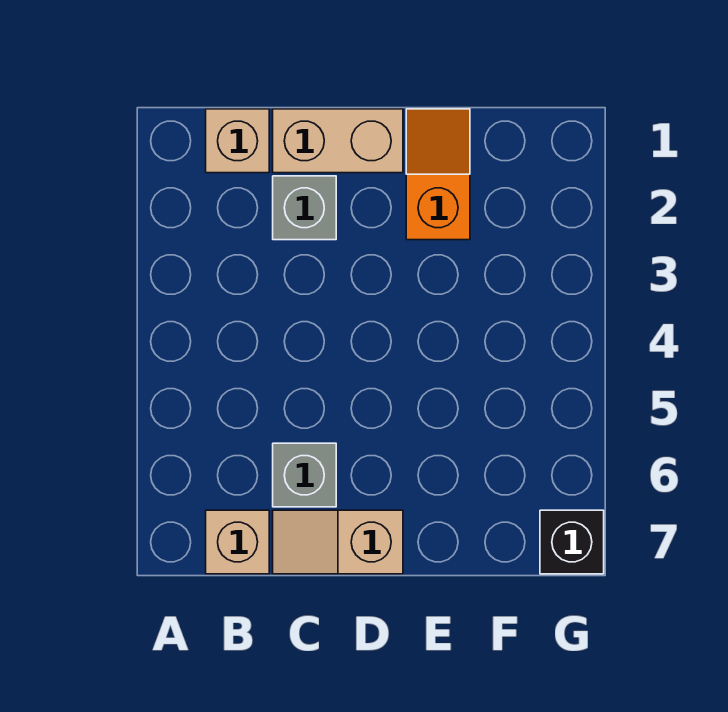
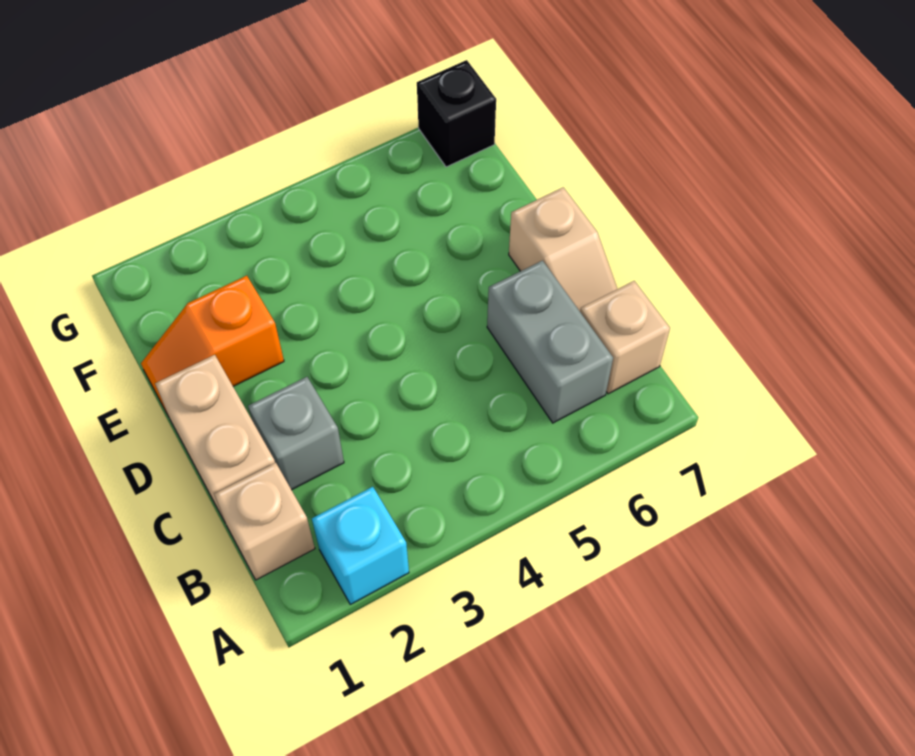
none -> cyan brick A2 level 1
grey brick C6 level 1 -> grey brick B6:C6 level 1

